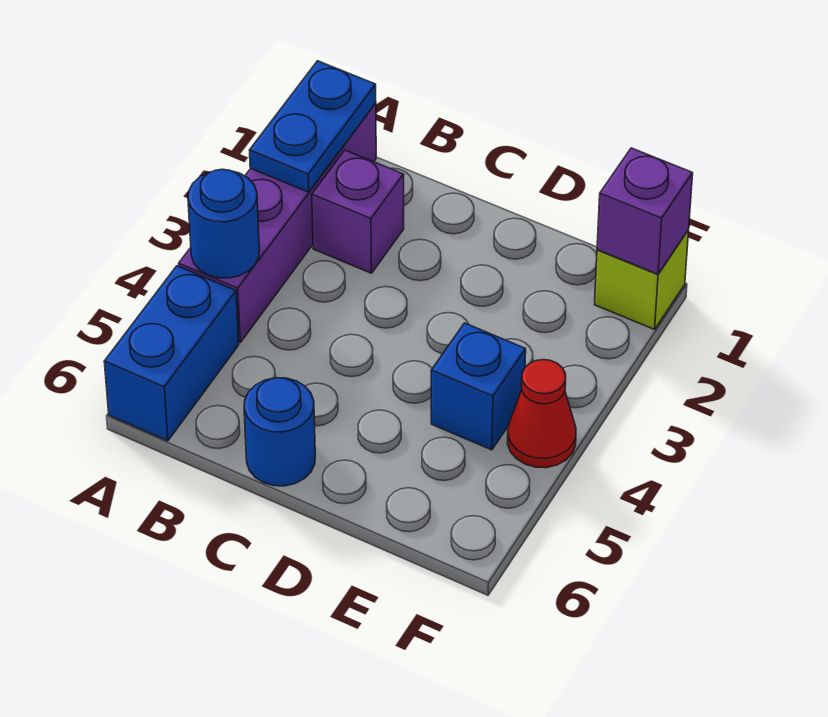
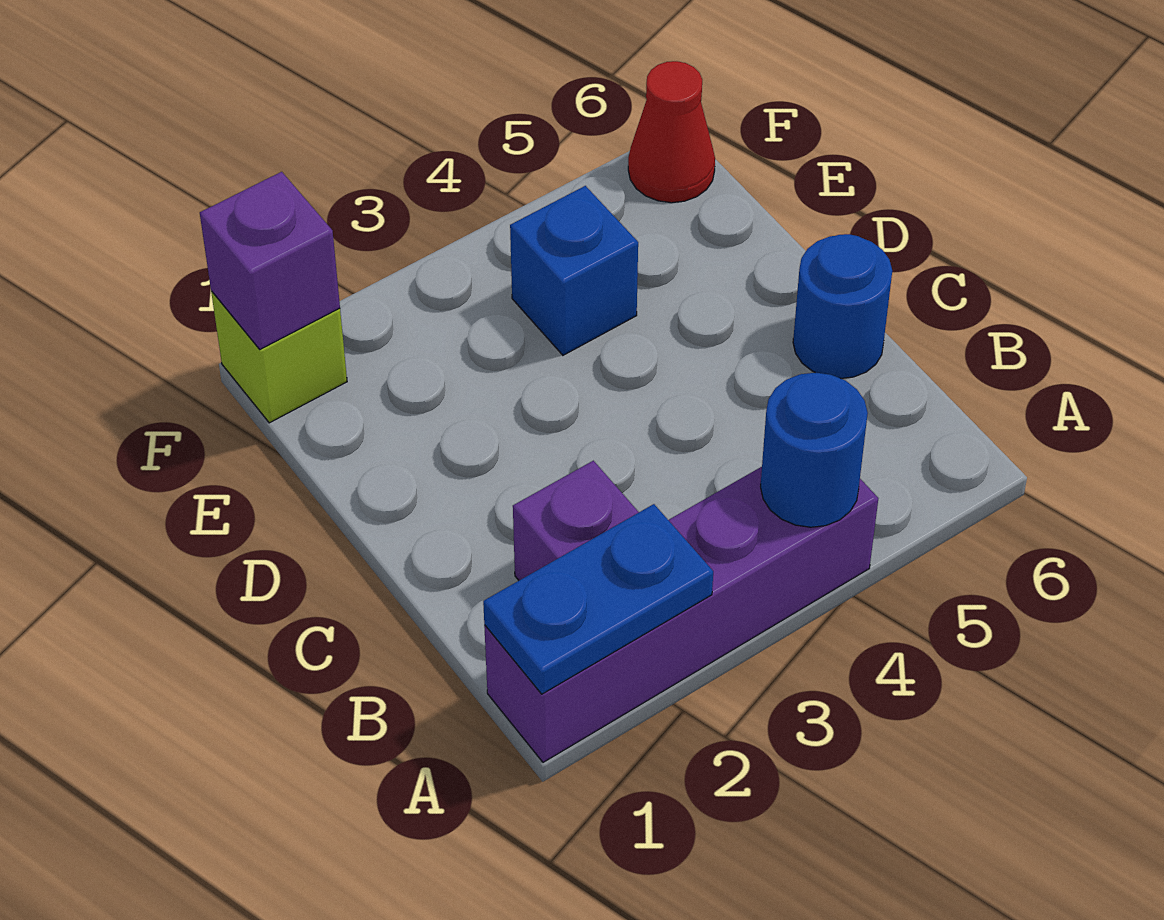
blue brick A5:A6 level 1 -> none
red cone F4 level 1 -> red cone F6 level 1

